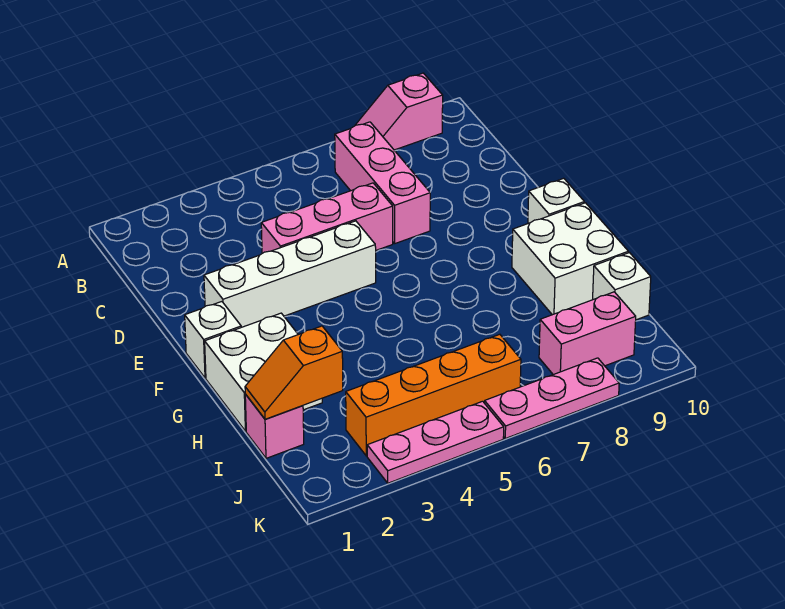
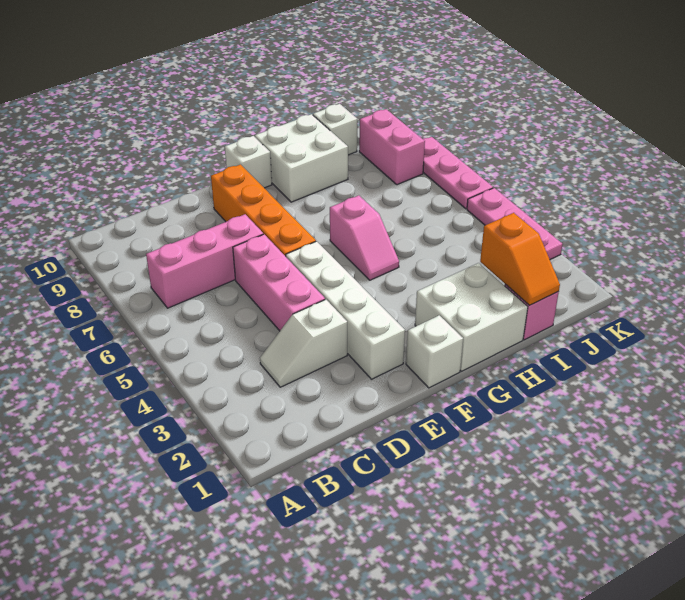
pink slope A8:A9 level 1 top 9 -> pink slope G5:G6 level 1 top 6
none -> white slope C3:D3 level 1 top D
orange brick J3:J6 level 1 -> orange brick E6:E9 level 1

